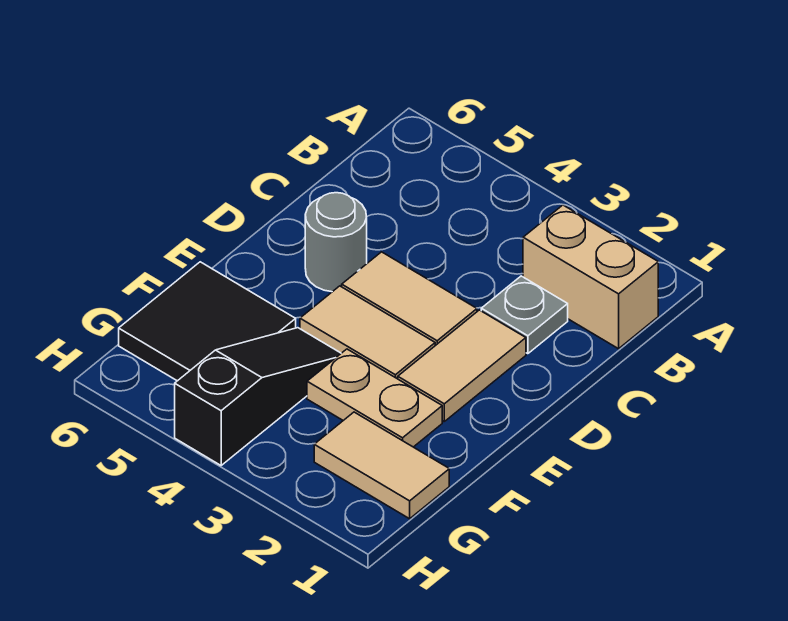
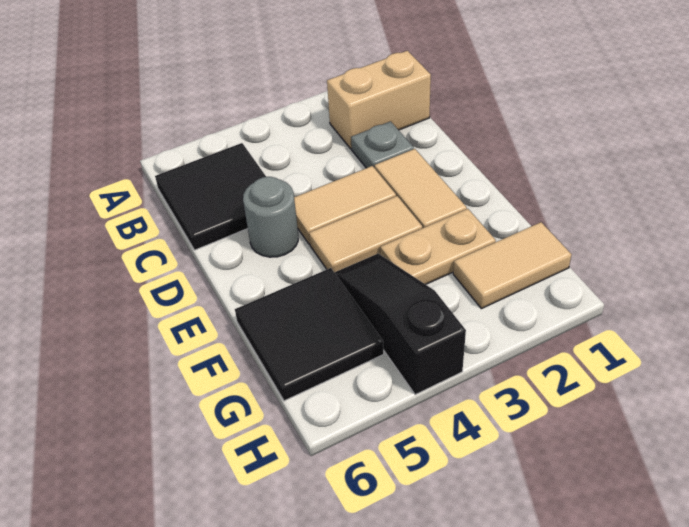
none -> black tile B5:C6 level 1

